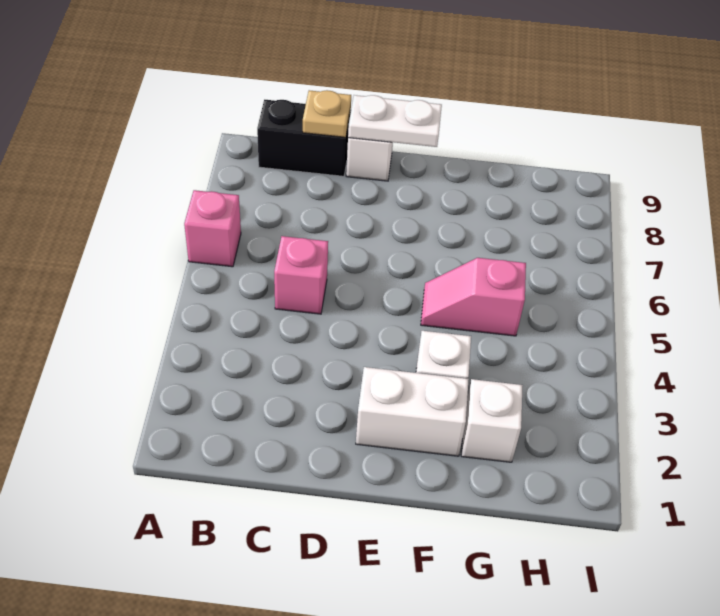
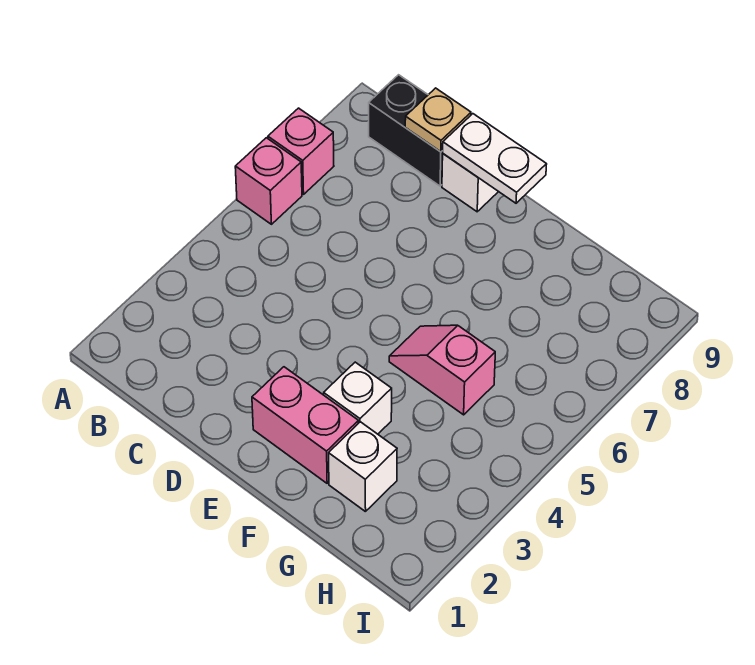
pink brick C5 level 1 -> pink brick A7 level 1
white brick E2:F2 level 1 -> pink brick E2:F2 level 1

